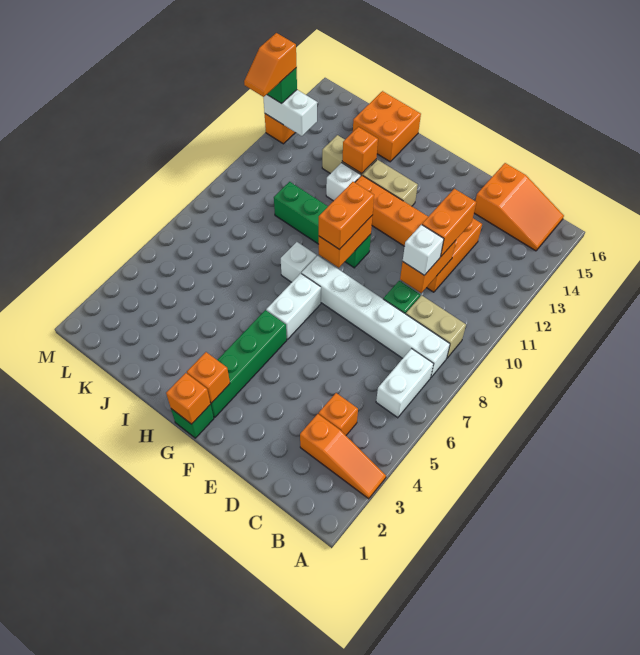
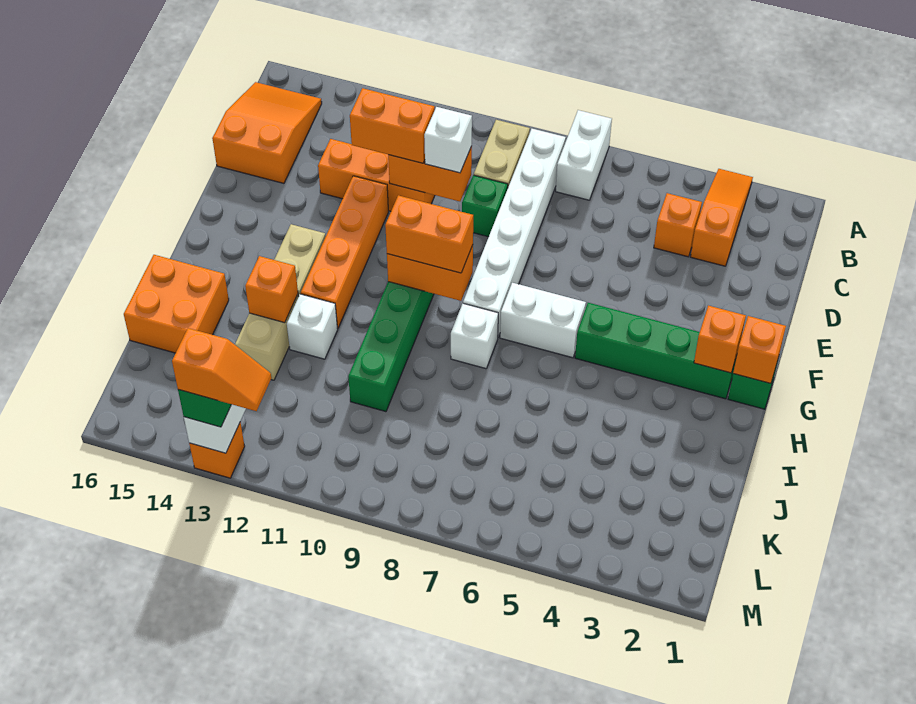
white brick B6:B7 level 1 -> white brick A7:B7 level 1

